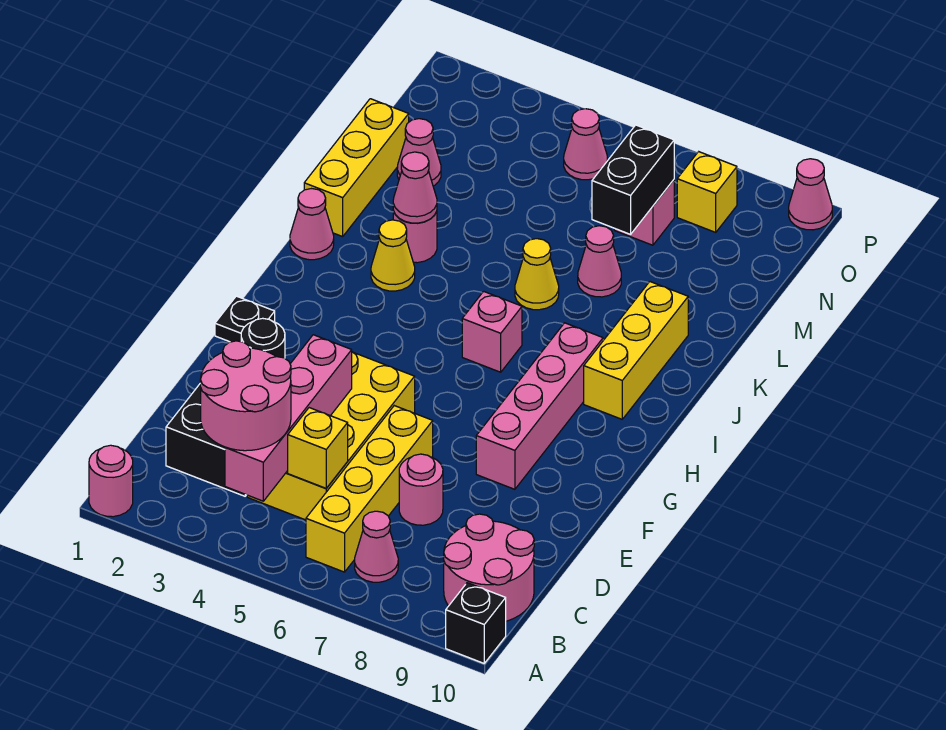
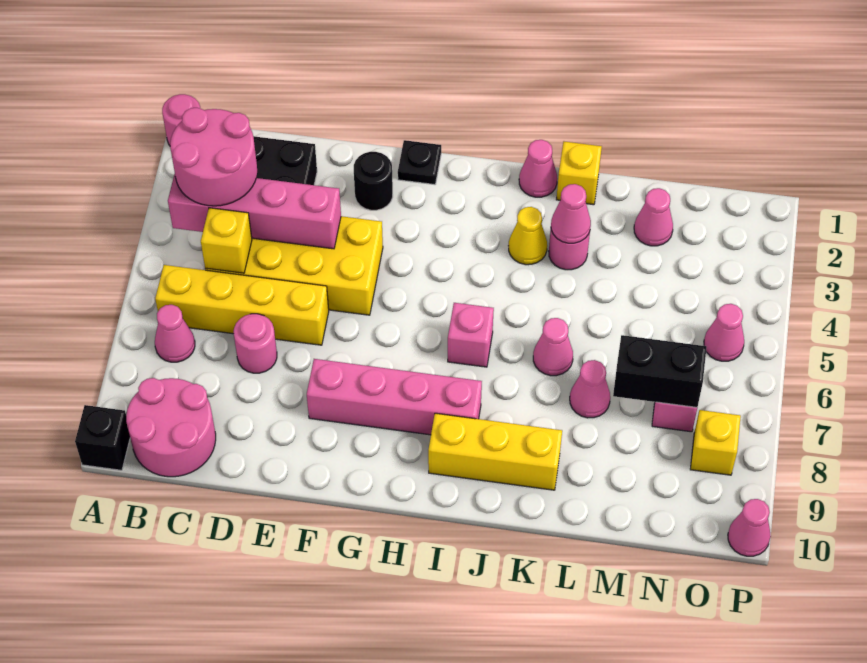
yellow brick K1:M1 level 1 -> yellow brick K1 level 1
yellow cone K6 level 1 -> pink cone K6 level 1

